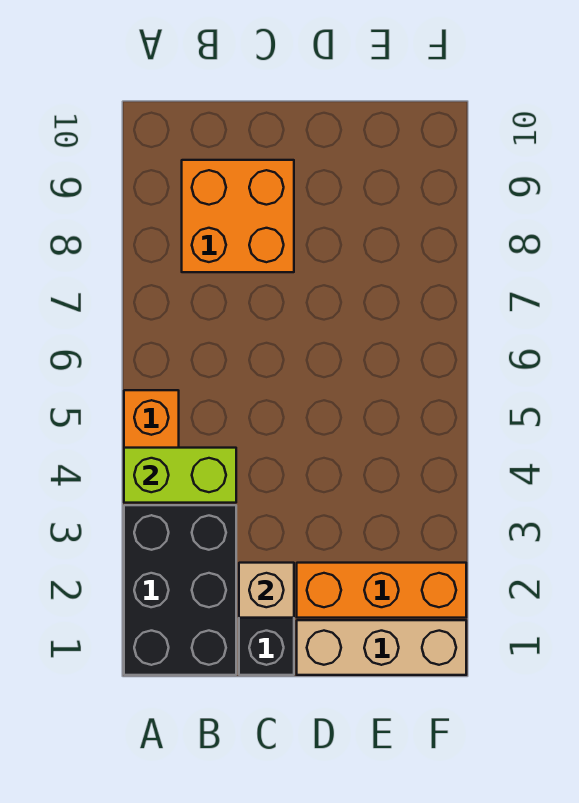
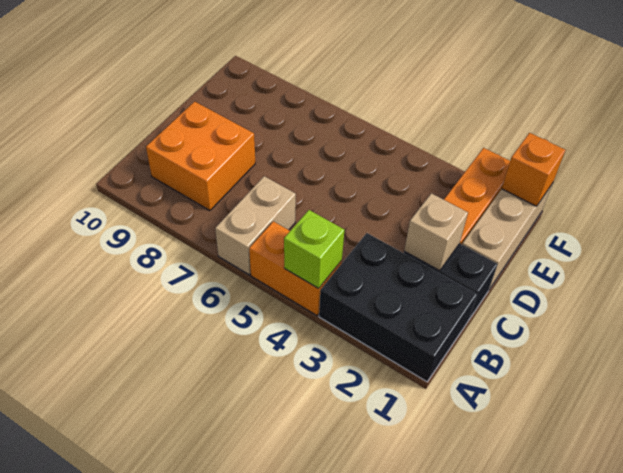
lime brick A4:B4 level 2 -> lime brick A4 level 2
none -> tan brick A6:B6 level 1
none -> orange brick F1 level 2

